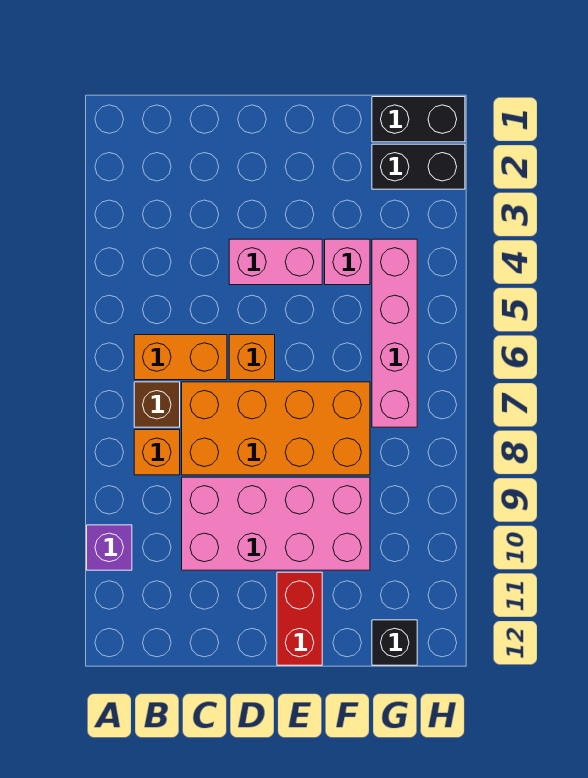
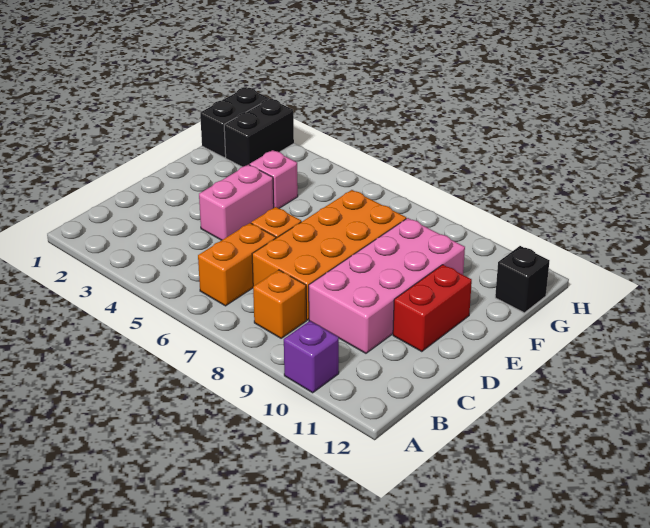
brown brick B7 level 1 -> none
red brick E11:E12 level 1 -> red brick D11:E11 level 1
pink brick G4:G7 level 1 -> none

